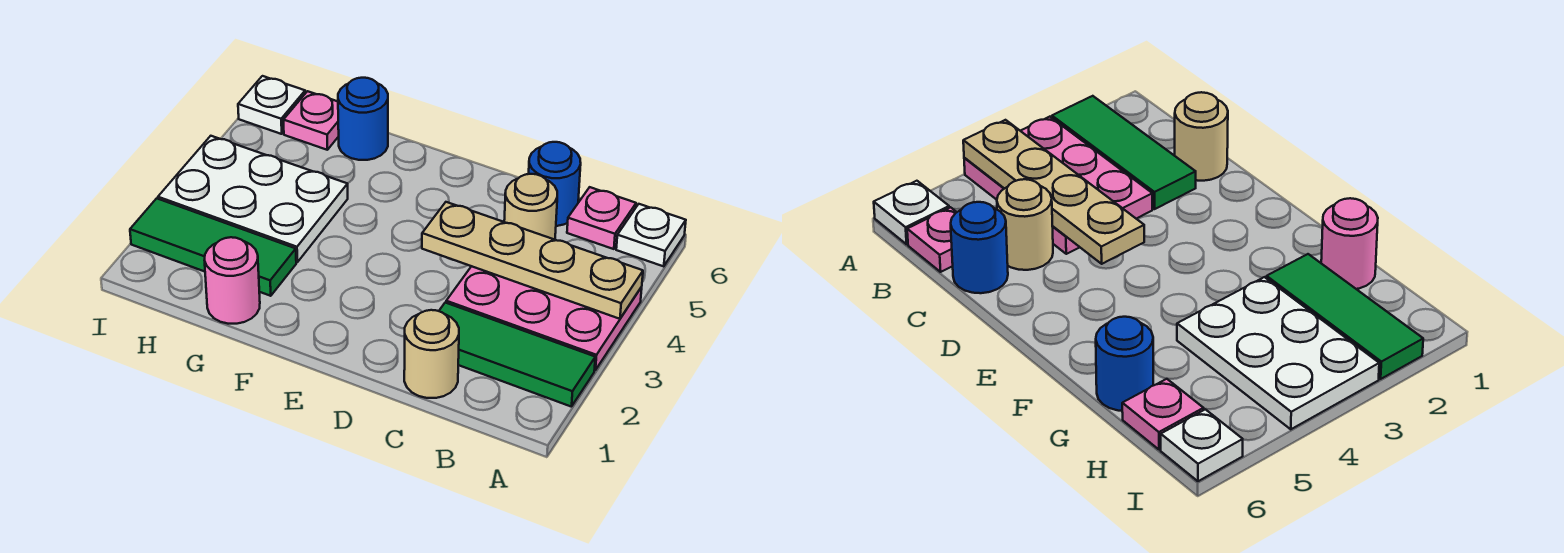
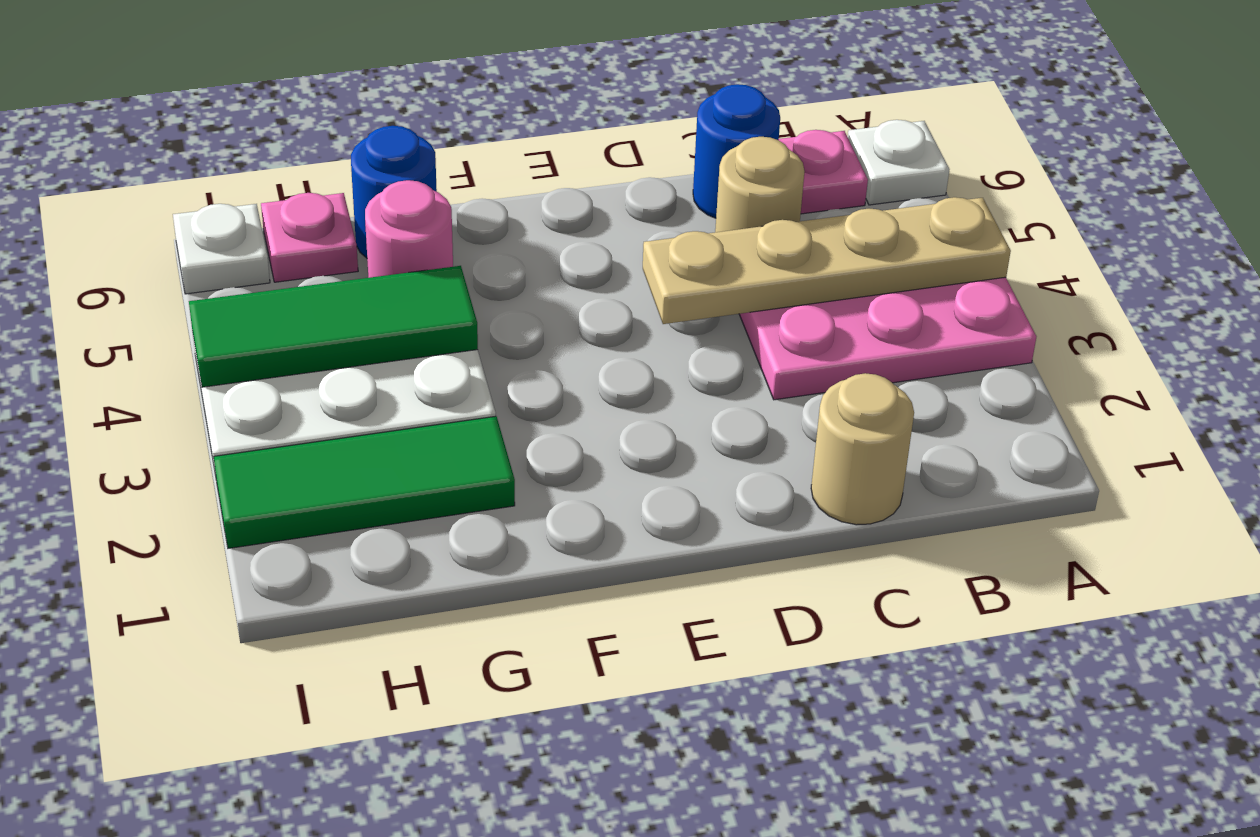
green tile A2:C2 level 1 -> green tile G4:I4 level 2
pink round brick G1 level 1 -> pink round brick G5 level 1

